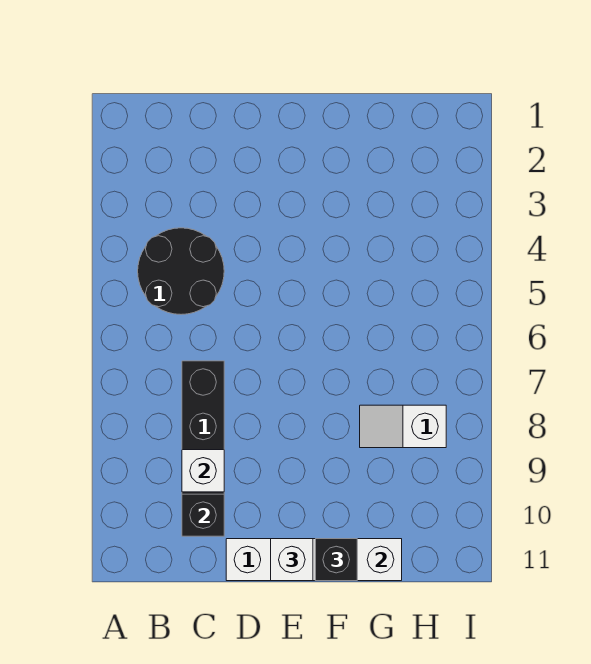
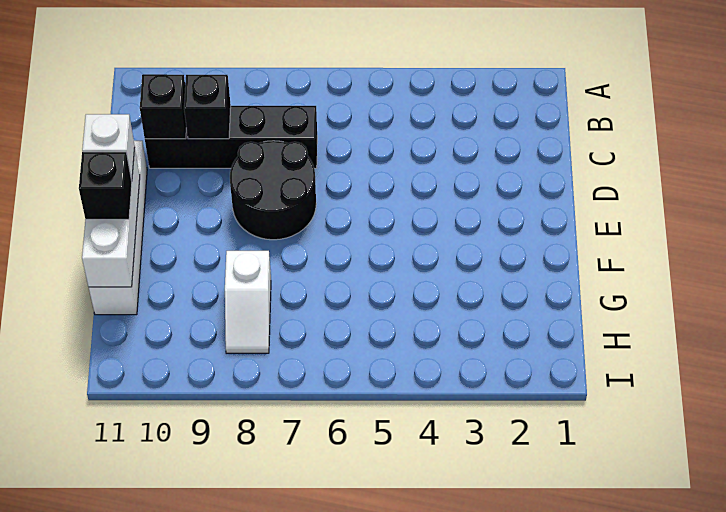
black round brick B4:C5 level 1 -> black round brick D7:E8 level 1
white brick C9 level 2 -> black brick C9 level 2
white slope G8:H8 level 1 top H -> white slope G8:H8 level 1 top G

